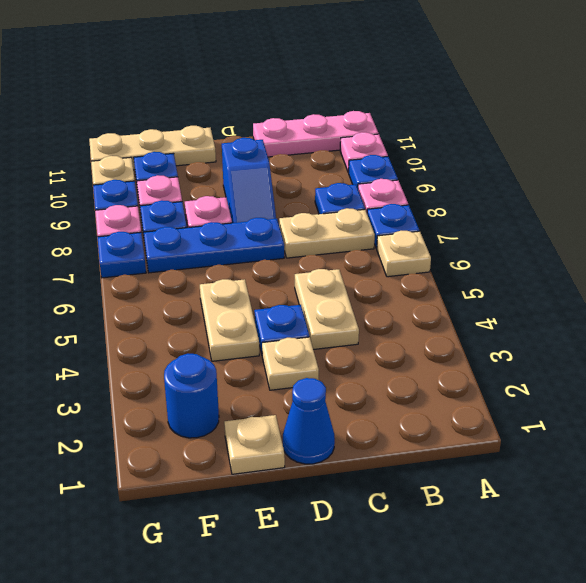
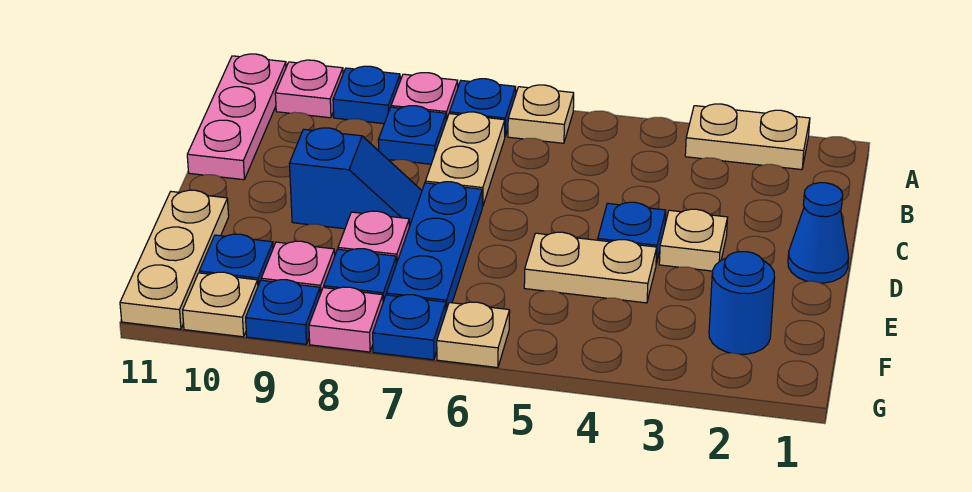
tan plate C4:C5 level 1 -> tan plate A2:A3 level 1
tan plate E1 level 1 -> tan plate G6 level 1

